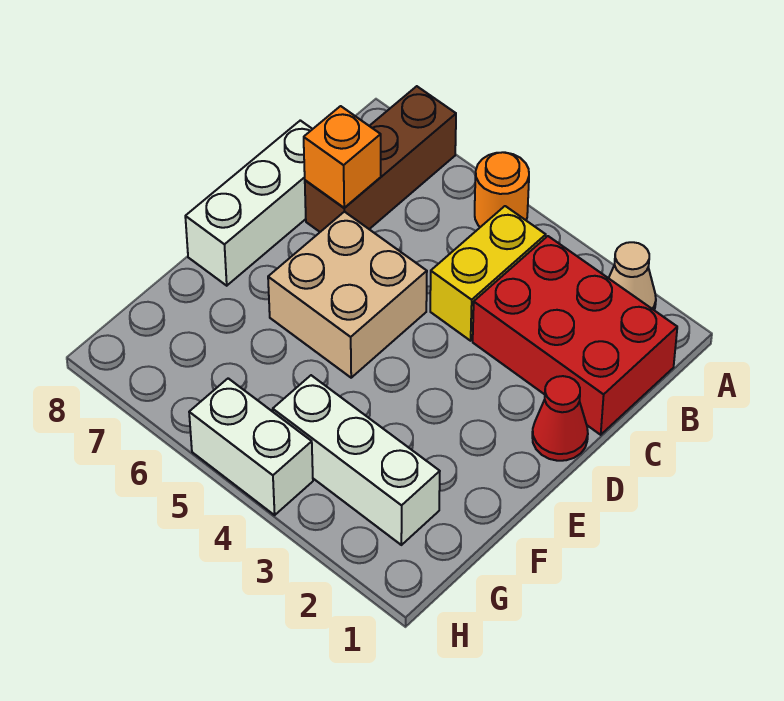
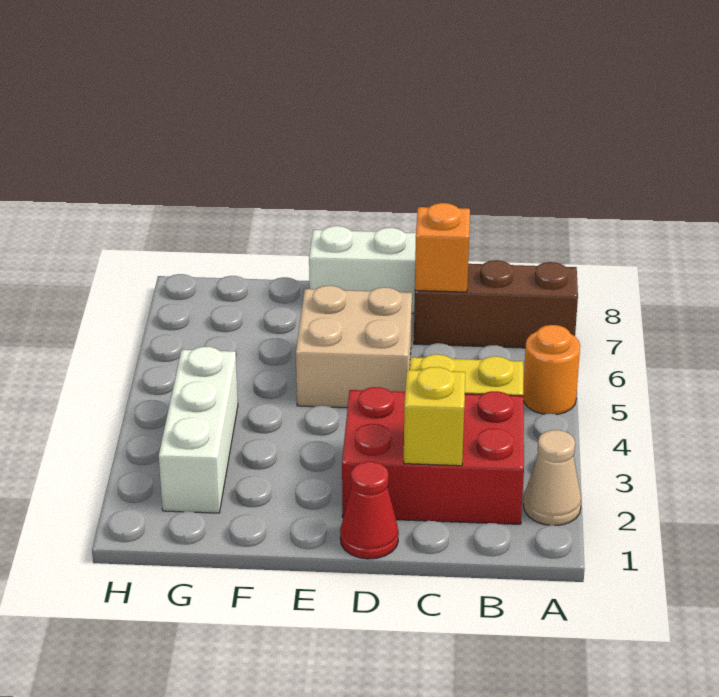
red brick B1:C3 level 1 -> red brick B2:D3 level 1
none -> yellow brick C2 level 2
white brick H4:H5 level 1 -> none

